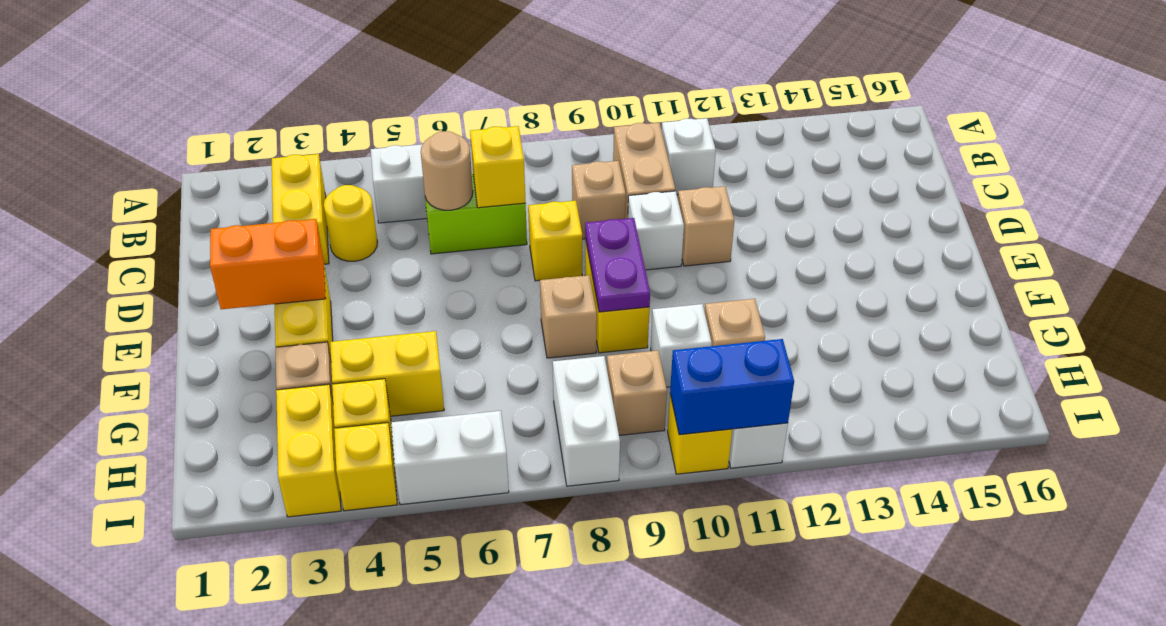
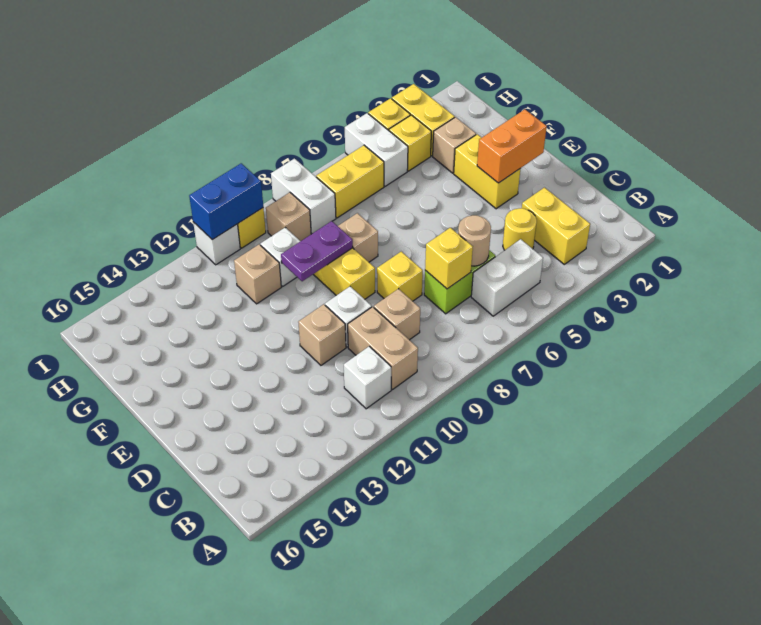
purple plate E9:F9 level 2 -> purple plate F9:F10 level 2
yellow brick G4:G5 level 1 -> yellow brick H6:H7 level 1
white brick I5:I6 level 1 -> white brick H5:I5 level 1

